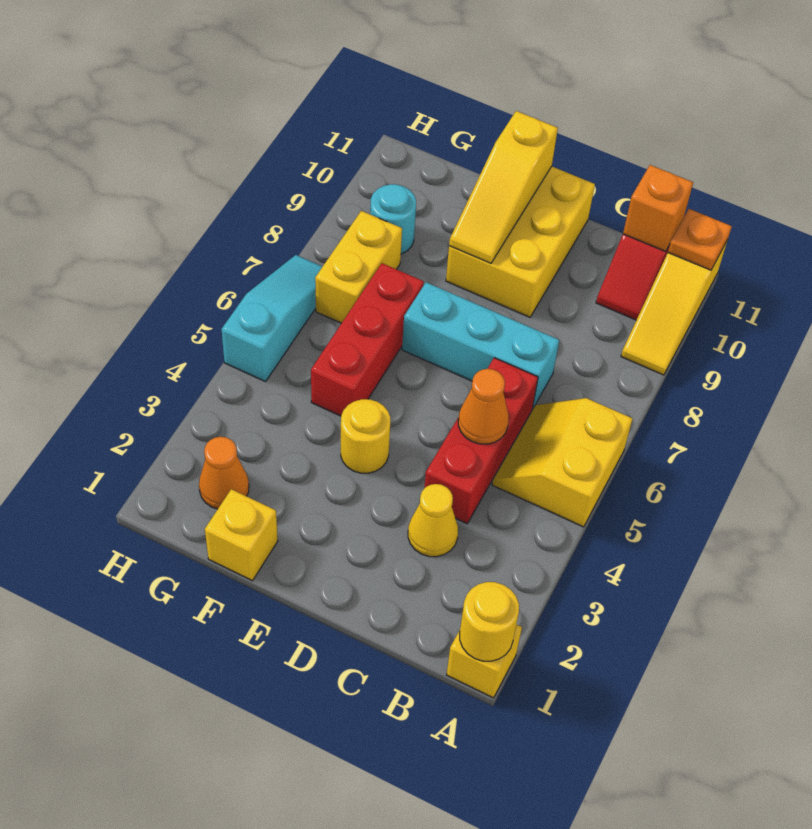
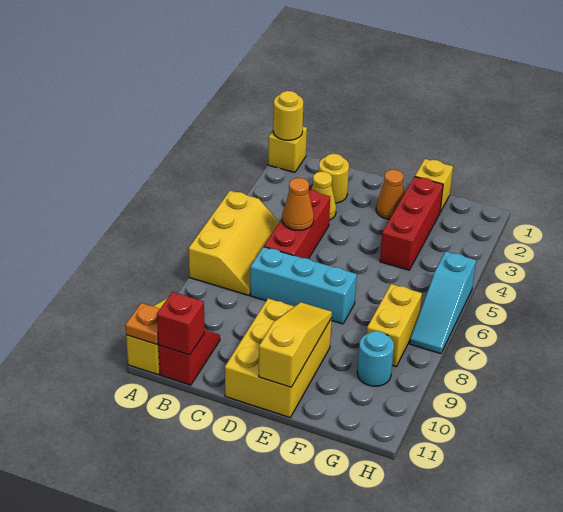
yellow slope A5:B6 level 1 top A -> yellow slope A5:B7 level 1 top A
orange brick B11 level 2 -> red brick B11 level 2
yellow round brick E4 level 1 -> yellow round brick C2 level 1
red brick F5:F7 level 1 -> red brick F2:F4 level 1
orange cone G2 level 1 -> orange cone E2 level 1

